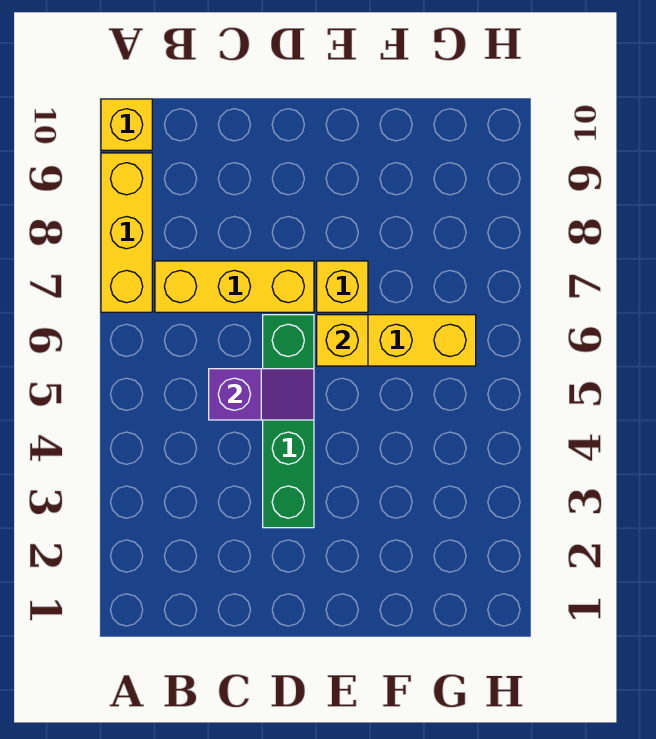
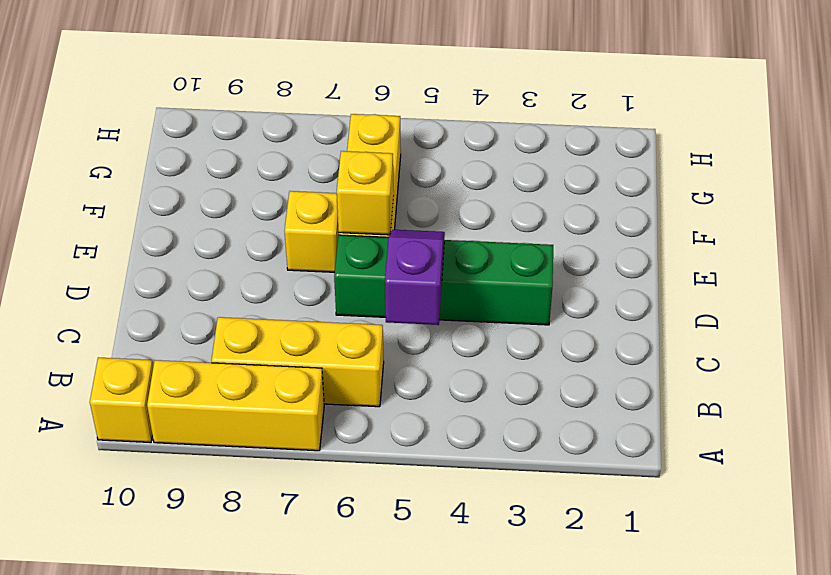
yellow brick B7:D7 level 1 -> yellow brick B6:B8 level 1

